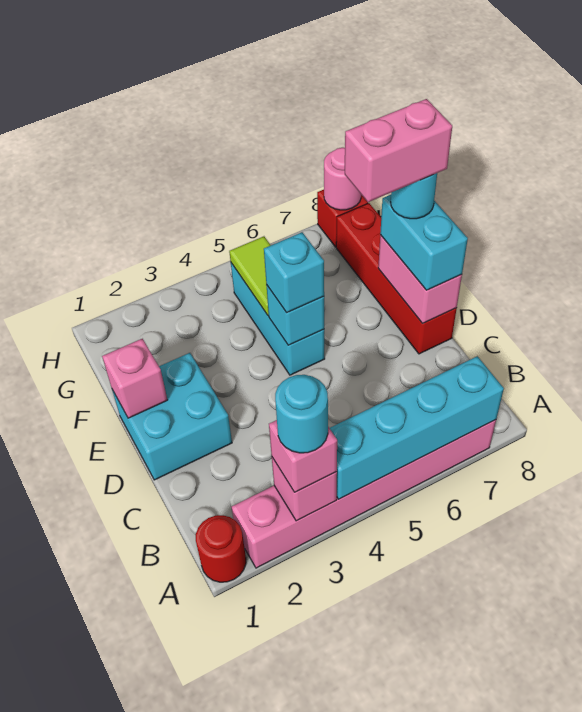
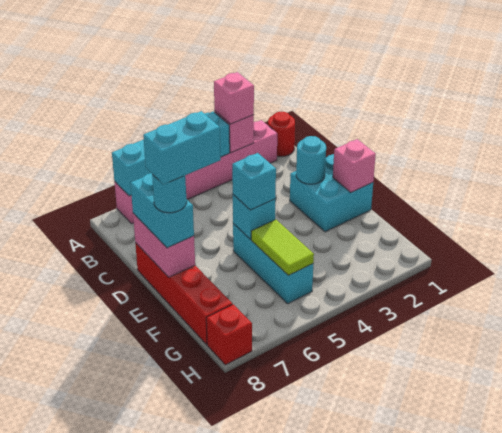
cyan round brick A3 level 4 -> cyan round brick D2 level 2
pink brick E7:E8 level 5 -> cyan brick E7:E8 level 5
pink round brick H8 level 2 -> none

